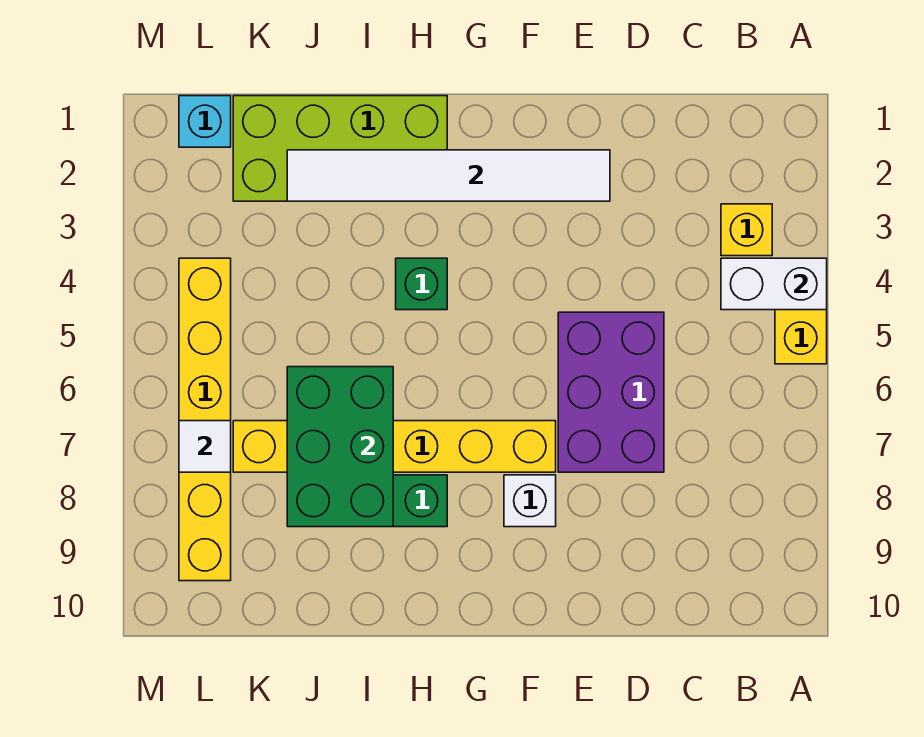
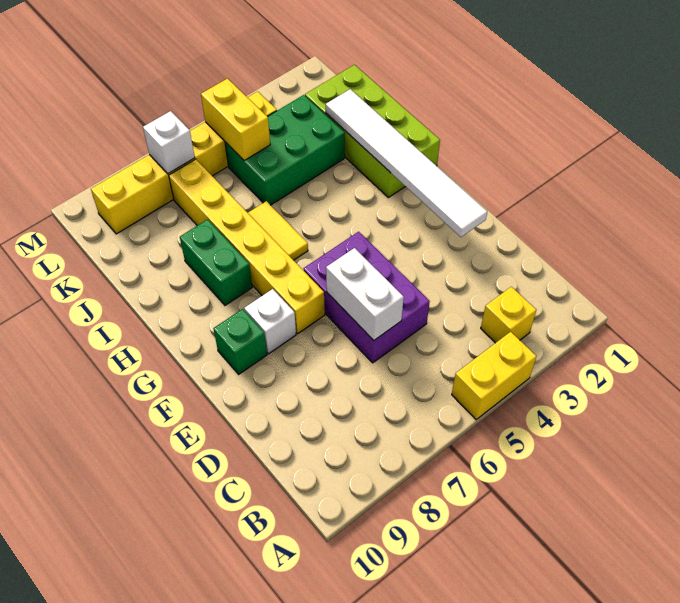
white brick A4:B4 level 2 -> white brick D6:E6 level 2
purple brick D5:E7 level 1 -> purple brick D5:F6 level 1
green brick H4 level 1 -> green brick F9 level 1
none -> yellow tile H6:I6 level 1
green brick I6:J8 level 2 -> green brick J3:K5 level 1
none -> yellow brick K5:L5 level 2
cyan brick L1 level 1 -> none
white tile L7 level 2 -> white brick L7 level 2

